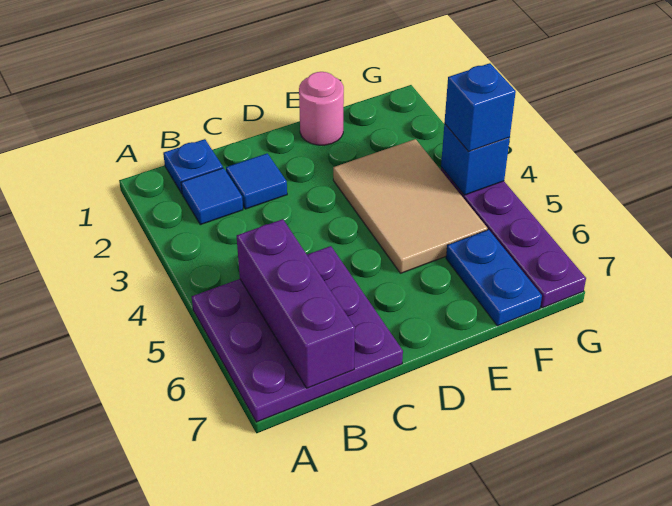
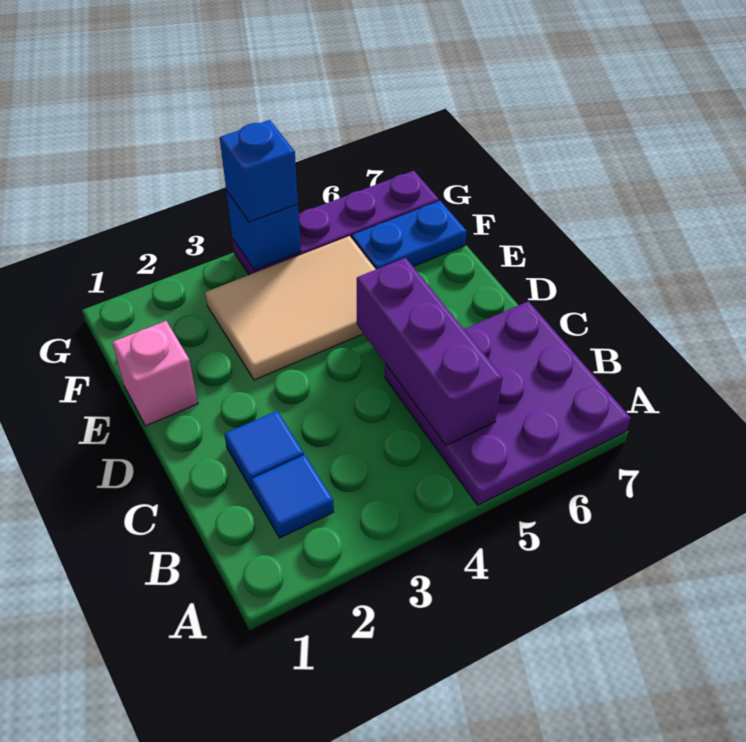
blue plate B1 level 1 -> none
purple brick B5:B7 level 2 -> purple brick B5:D5 level 2
pink round brick E1 level 1 -> pink brick E1 level 1

